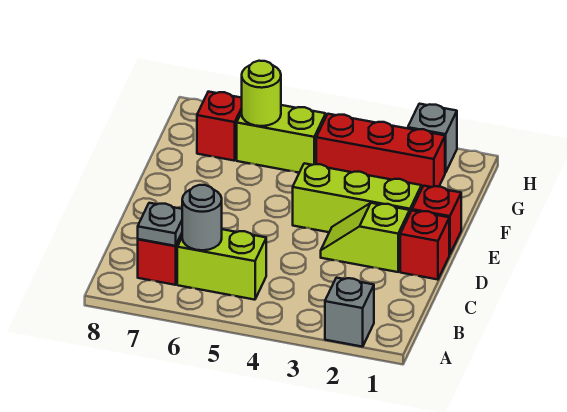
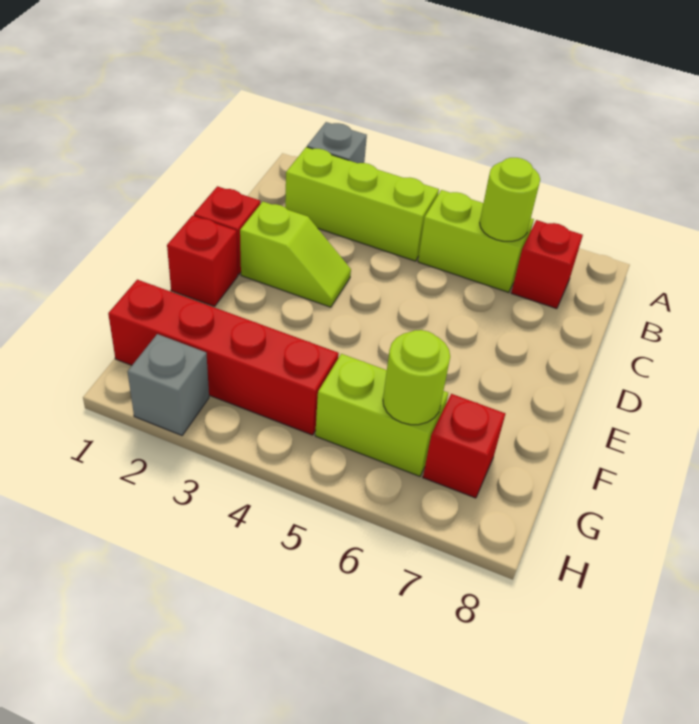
grey round brick B6 level 2 -> lime round brick B6 level 2
grey plate B7 level 2 -> none
lime brick E2:E4 level 1 -> lime brick B2:B4 level 1
red brick G2:G4 level 1 -> red brick G1:G4 level 1

